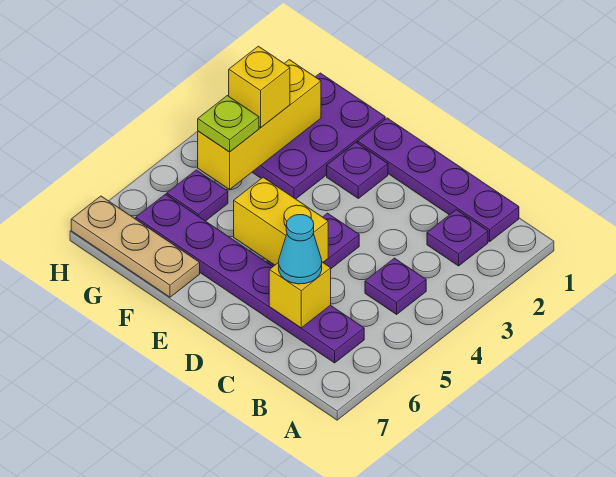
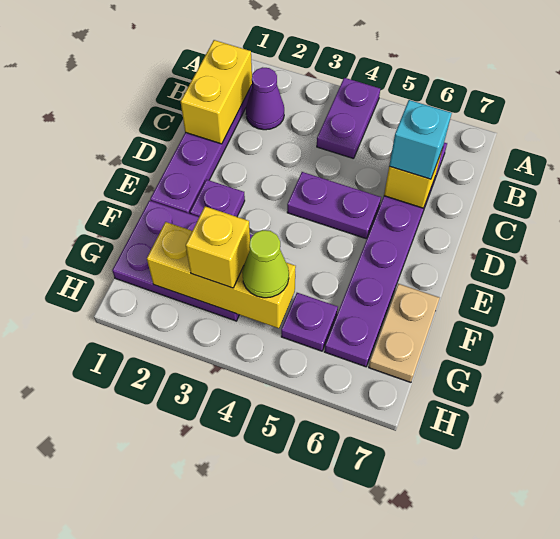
purple plate B2 level 1 -> purple cone B2 level 1
purple plate B4 level 1 -> purple plate A4:B4 level 1
cyan cone C6 level 3 -> cyan brick C6 level 3
yellow brick D5:E5 level 2 -> yellow brick B1:C1 level 2
tan plate F7:H7 level 1 -> tan plate F7:G7 level 1
lime plate G4 level 3 -> lime cone G4 level 3

